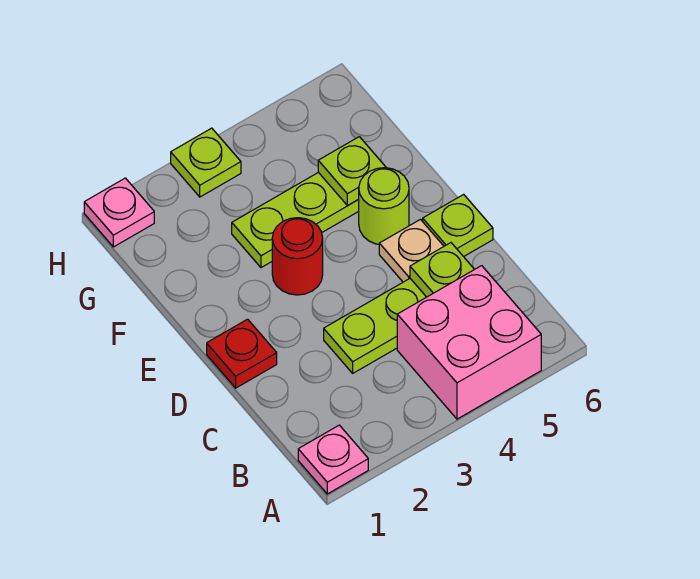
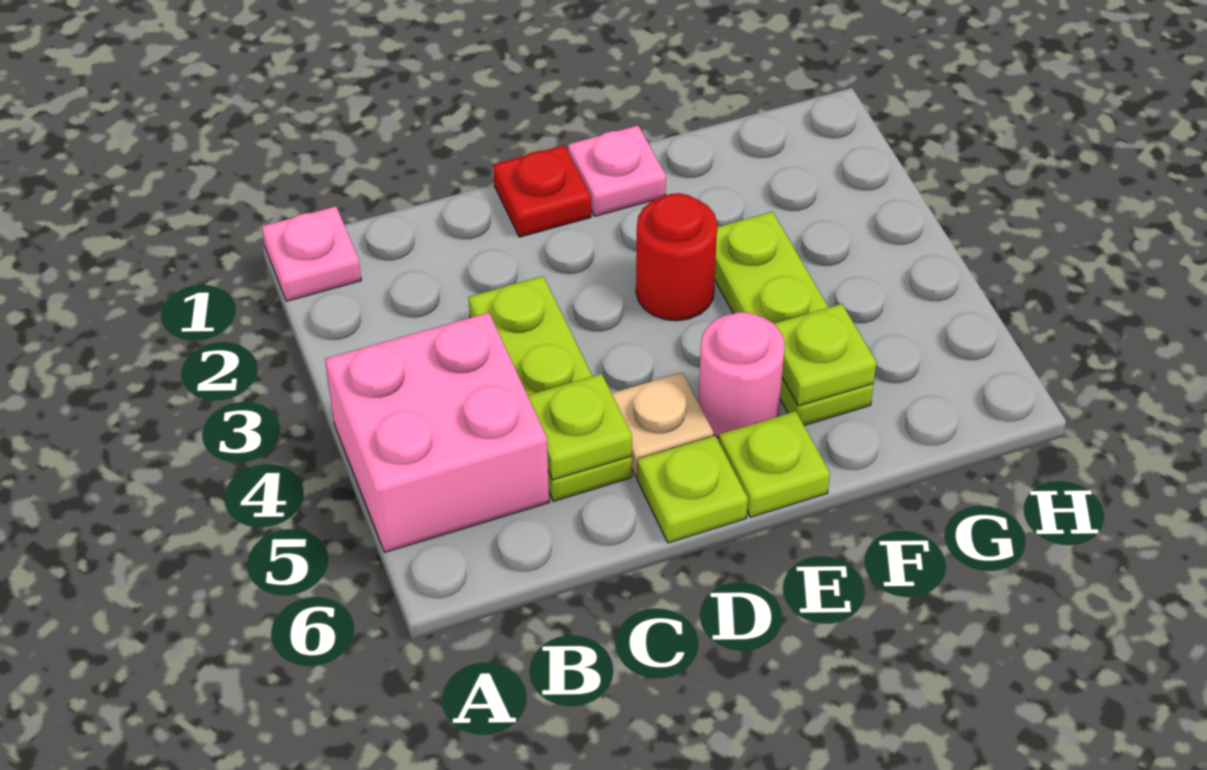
lime round brick E5 level 1 -> pink round brick E5 level 1
pink plate H1 level 1 -> pink plate E1 level 1
lime plate H3 level 1 -> lime plate E6 level 1

